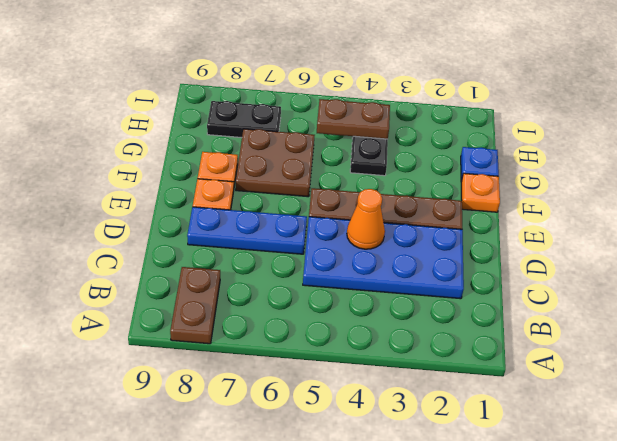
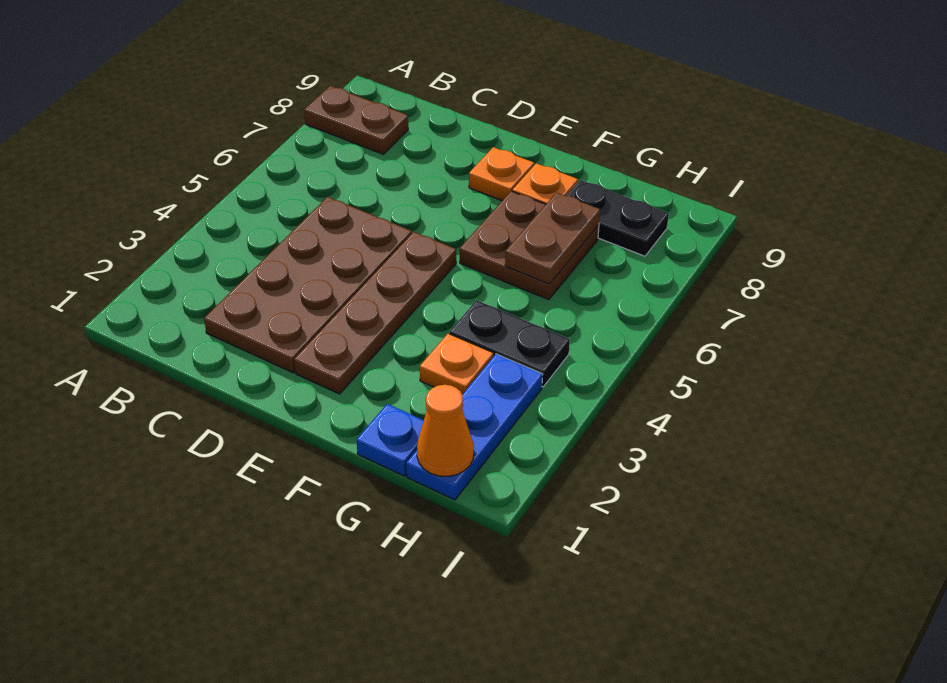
blue plate C2:D5 level 1 -> brown plate C2:D5 level 1
orange cone D4 level 2 -> orange cone H1 level 2
blue plate D6:D8 level 1 -> blue plate H1:H3 level 1
orange plate F1 level 1 -> orange plate G3 level 1
brown plate H4:H5 level 2 -> brown plate G6:G7 level 2
black plate H7:H8 level 1 -> black plate G8:H8 level 1

